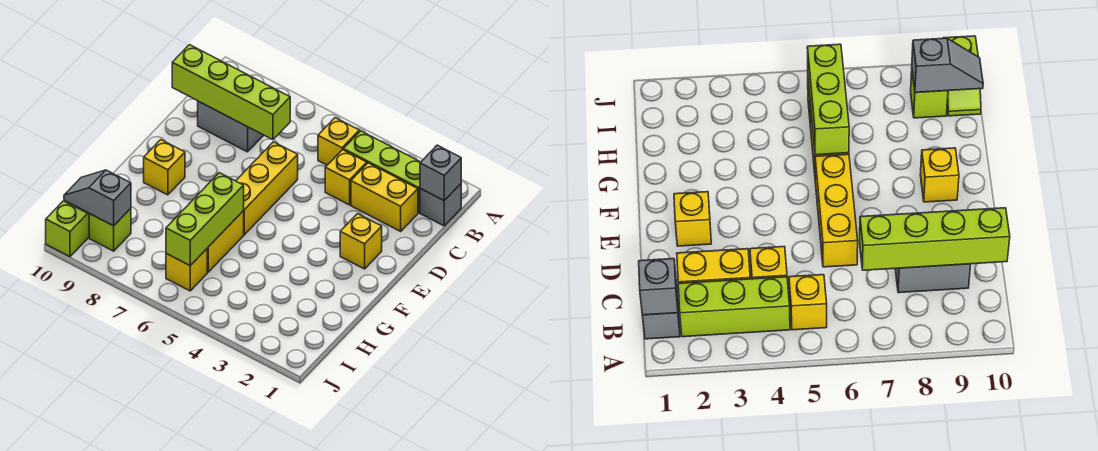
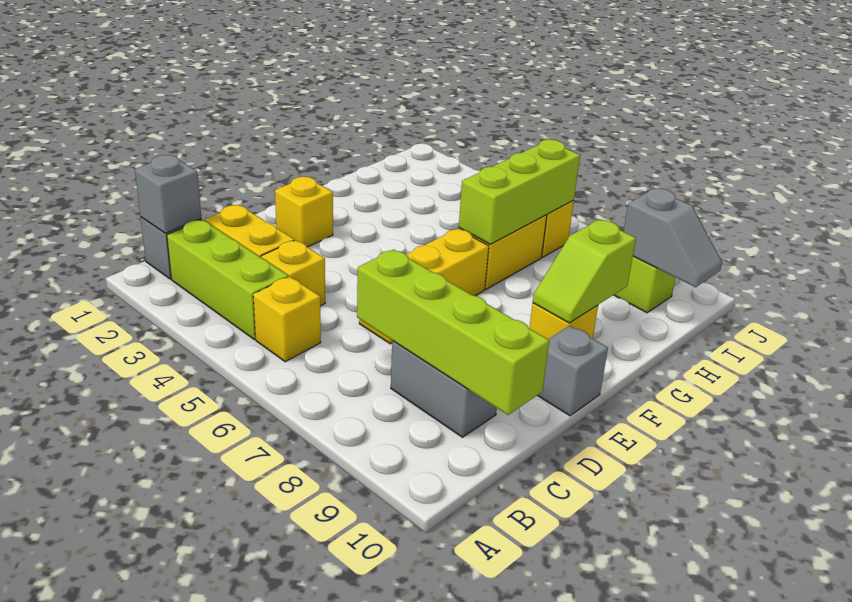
none -> grey brick E10 level 1
lime slope I10:J10 level 1 top J -> lime slope F9:G9 level 2 top G

